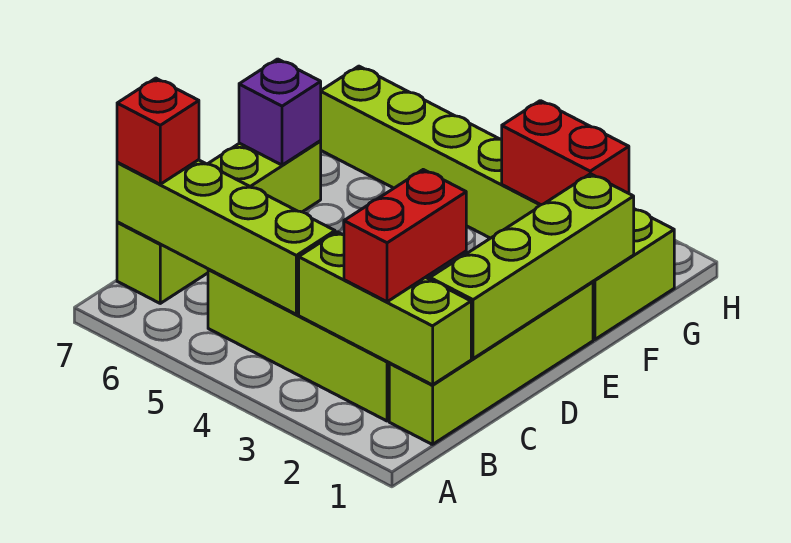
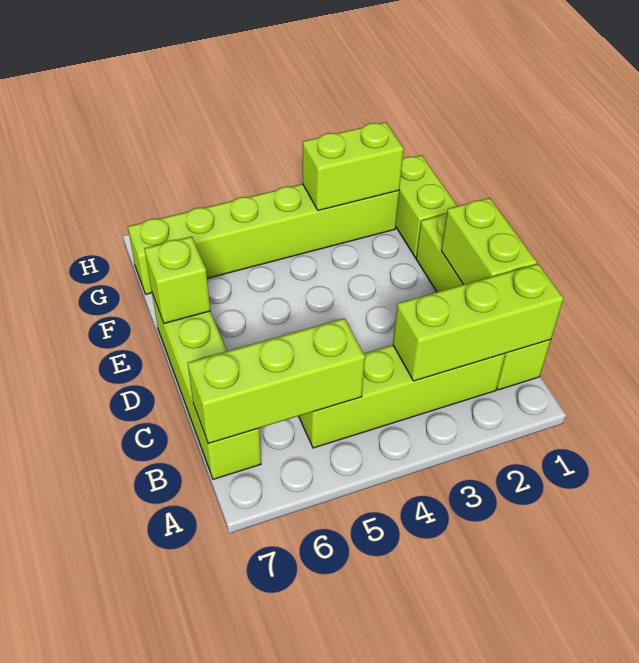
red brick B2:C2 level 3 -> none
lime brick B4:B7 level 2 -> lime brick B5:B7 level 2
red brick B7 level 3 -> none
lime brick C1:F1 level 2 -> lime brick C1:D1 level 2
purple brick E7 level 2 -> lime brick E7 level 2
red brick G2:G3 level 2 -> lime brick G2:G3 level 2

